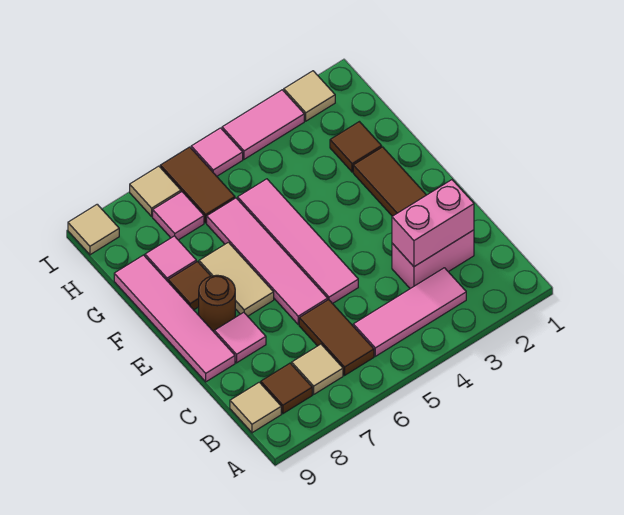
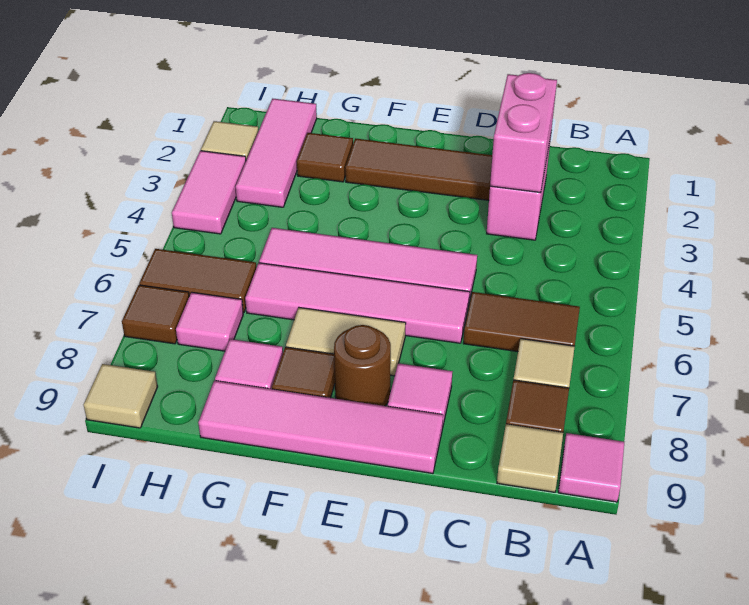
pink tile B3:B5 level 1 -> pink tile H1:H3 level 1
pink tile I5 level 1 -> pink tile A9 level 1
tan tile I7 level 1 -> brown tile I7 level 1

